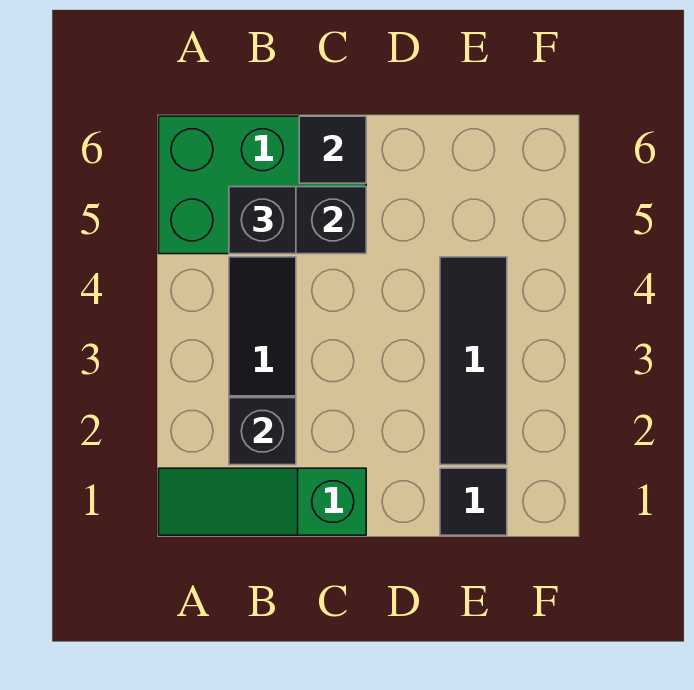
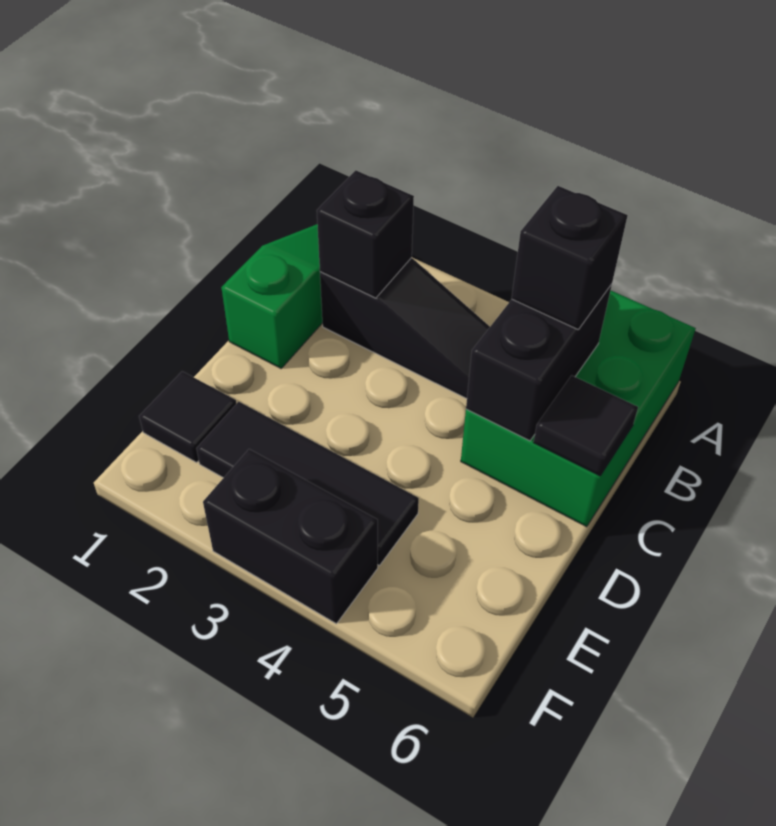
none -> black brick F3:F4 level 1

